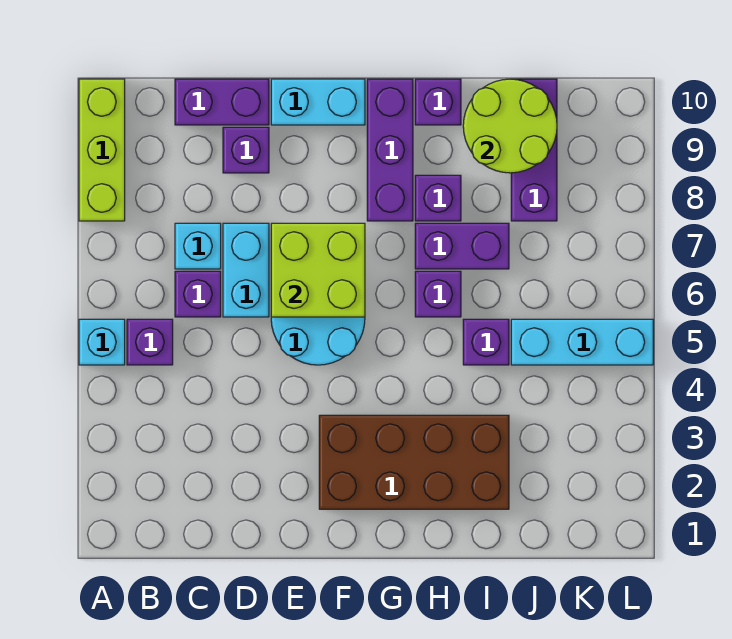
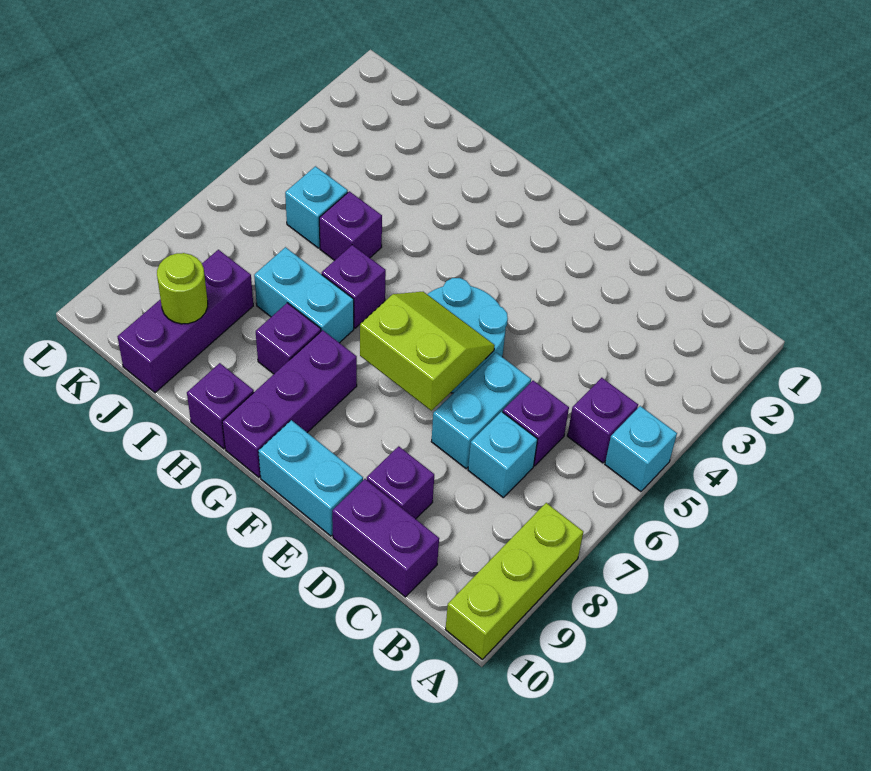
lime brick E6:F7 level 2 -> lime slope E6:F7 level 2 top 7
brown brick F2:I3 level 1 -> none
purple brick H7:I7 level 1 -> cyan brick H7:I7 level 1
lime round brick I9:J10 level 2 -> lime round brick J9 level 2
cyan brick J5:L5 level 1 -> cyan brick J5 level 1

